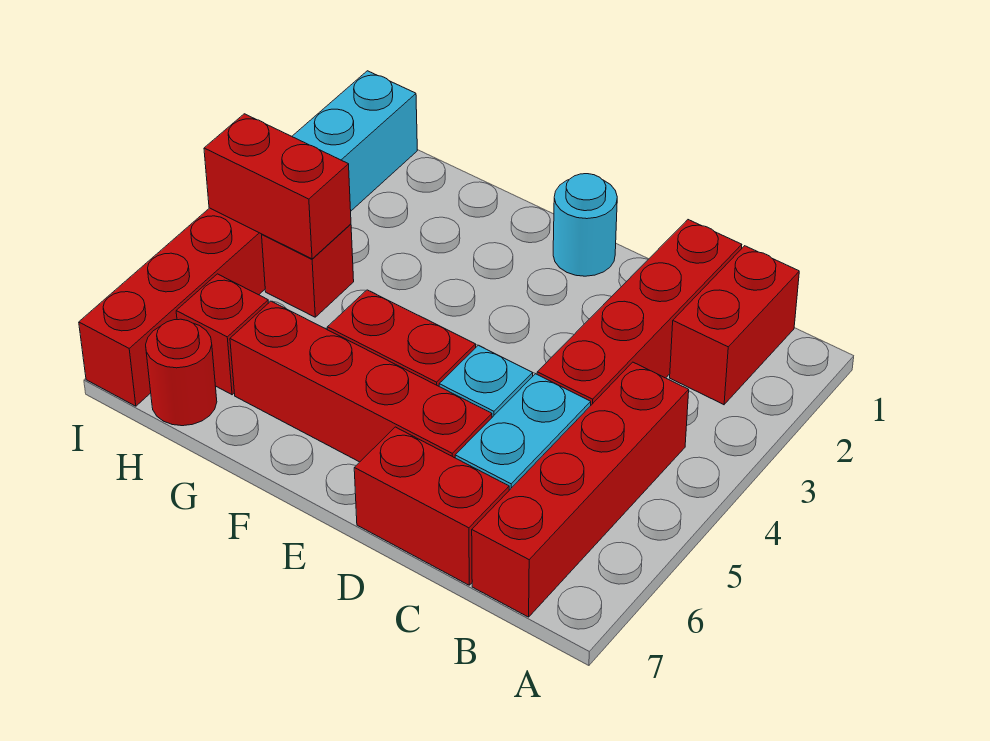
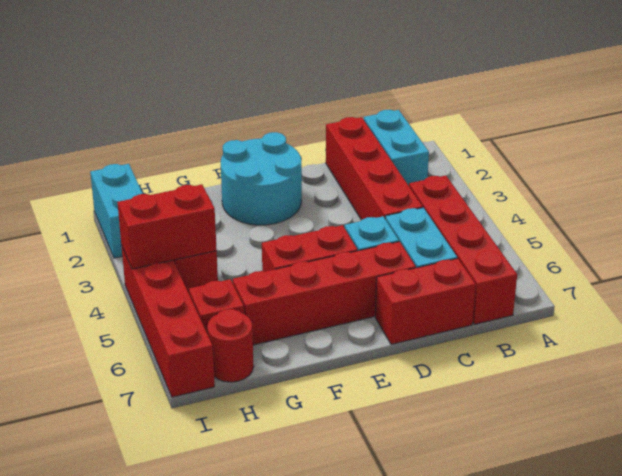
red brick B1:B2 level 1 -> cyan brick B1:B2 level 1
cyan round brick E1 level 1 -> cyan round brick E1:F2 level 1

